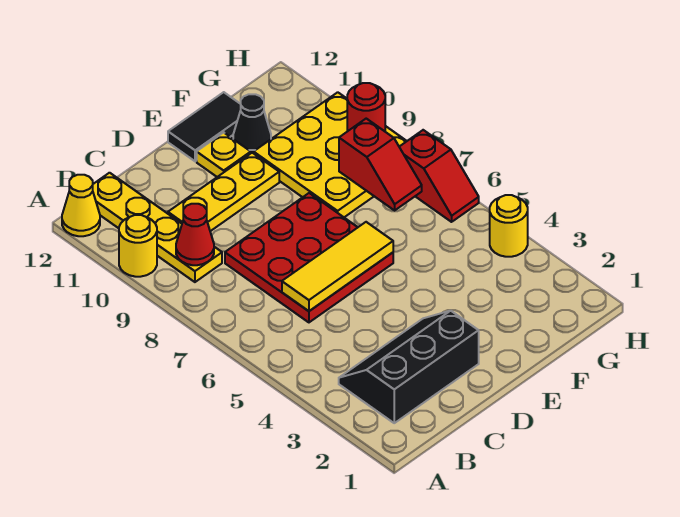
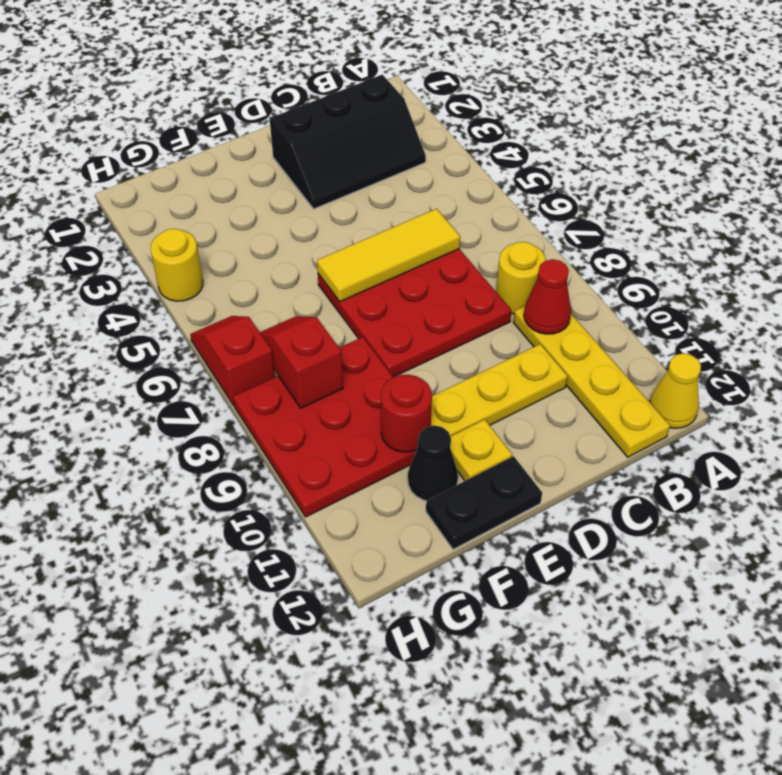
yellow round brick A10 level 1 -> yellow round brick B8 level 1
black tile E12:F12 level 1 -> black plate E12:F12 level 1
yellow plate F8:H10 level 1 -> red plate F8:H10 level 1
red round brick H9 level 2 -> red round brick F10 level 2

